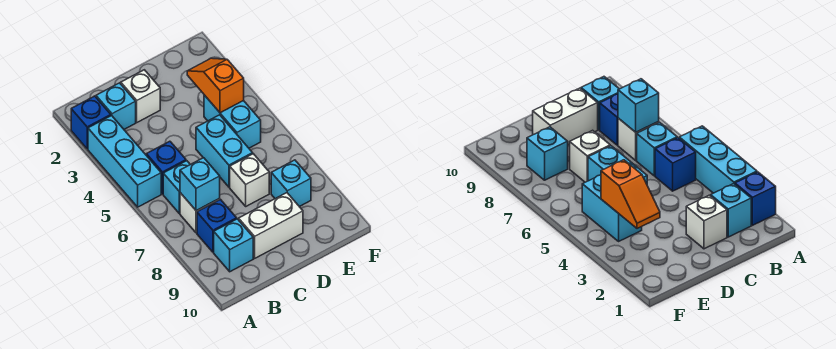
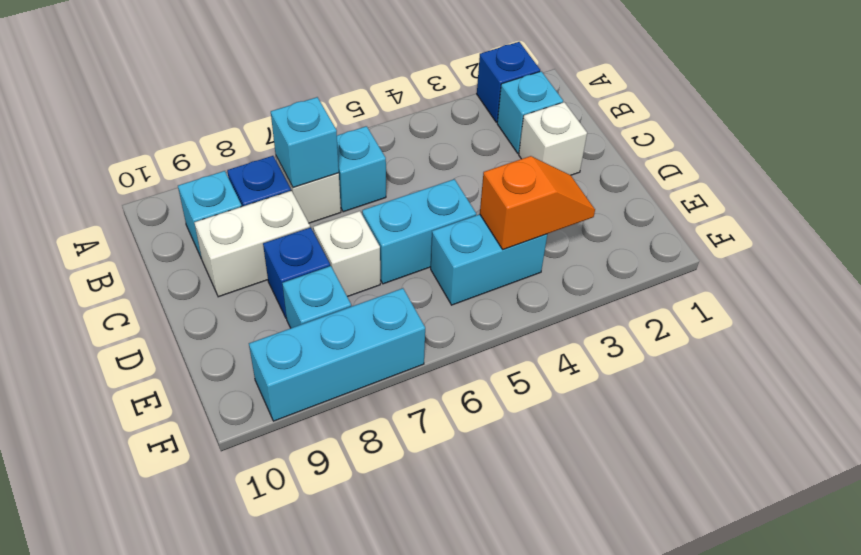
cyan brick A3:A5 level 1 -> cyan brick F7:F9 level 1
blue brick B5 level 1 -> blue brick D8 level 1
white brick C9:D9 level 1 -> white brick C8:C9 level 1

